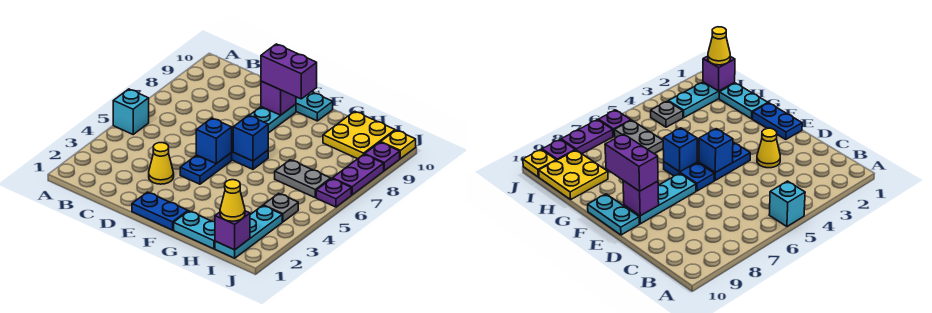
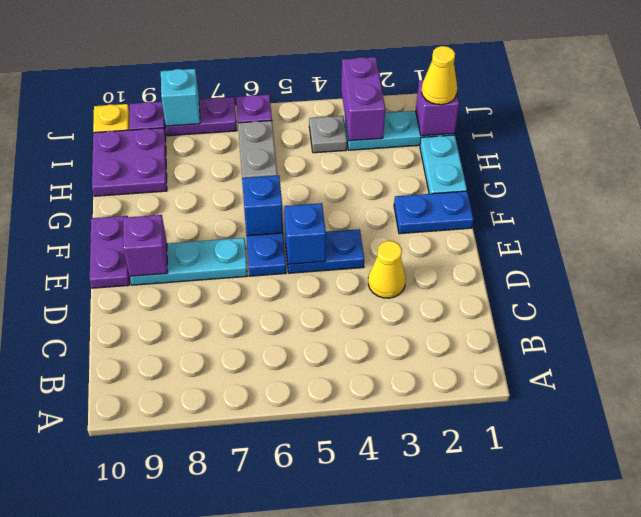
cyan brick A5 level 1 -> cyan brick J8 level 2
blue plate E1:F1 level 1 -> blue plate F1:F2 level 1
purple brick E9:F9 level 3 -> purple brick I3:J3 level 2
cyan plate E10:F10 level 1 -> purple plate E10:F10 level 1
yellow plate H9:I10 level 1 -> purple plate H9:I10 level 1

